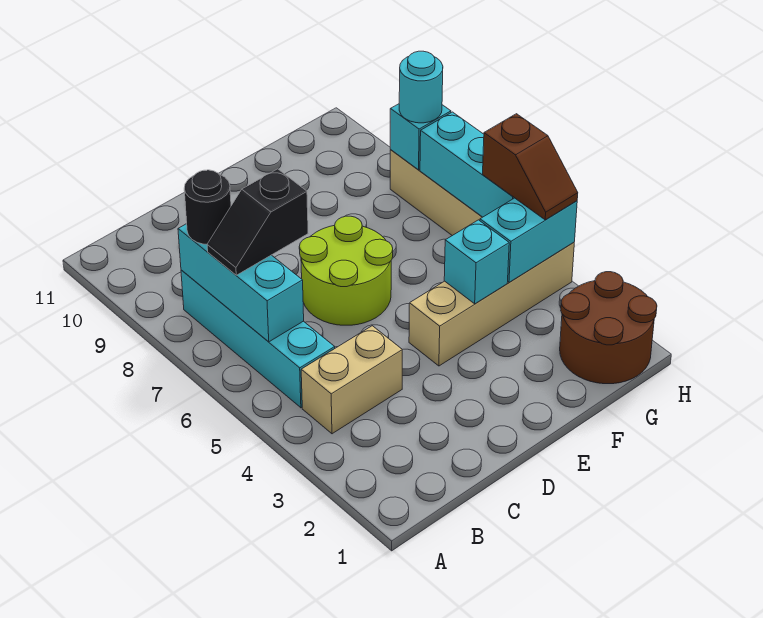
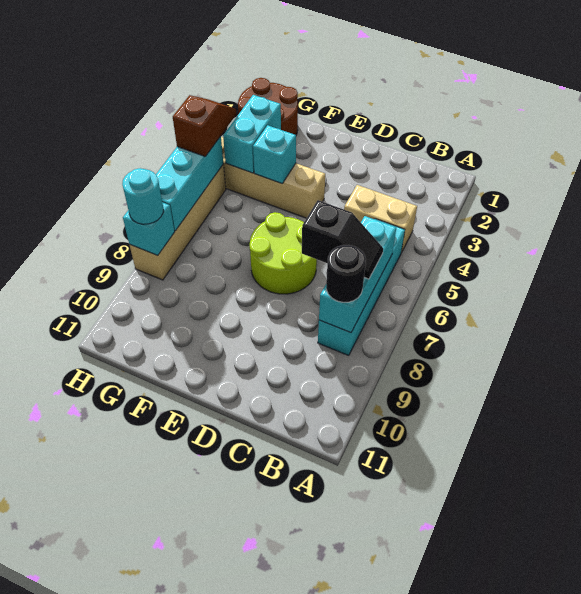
cyan brick G4:H4 level 2 -> cyan brick G3:G4 level 2

